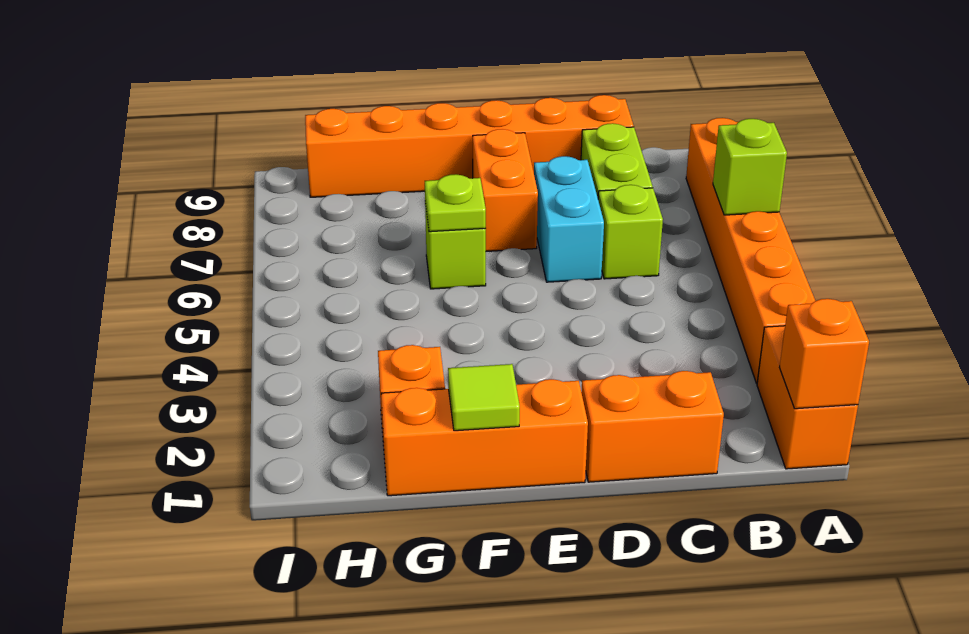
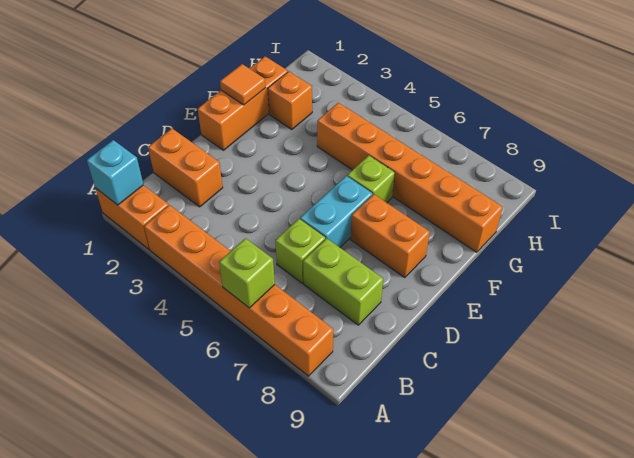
orange brick A1 level 2 -> cyan brick A1 level 2
orange brick C1:D1 level 1 -> orange brick C1:C2 level 1
orange brick C9:H9 level 1 -> orange brick G4:G9 level 1
cyan brick D6:D7 level 1 -> cyan brick D6:E6 level 1
lime tile F1 level 2 -> orange tile F1 level 2
lime plate F6 level 2 -> none

